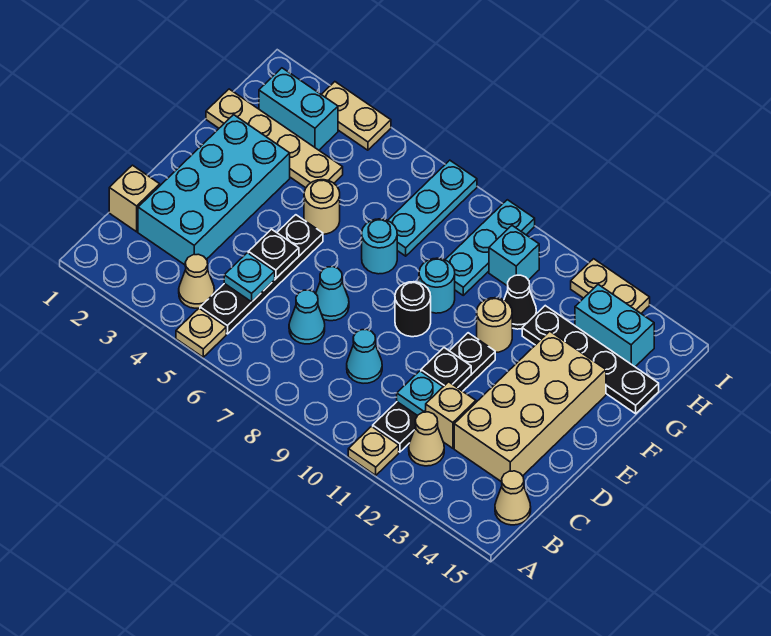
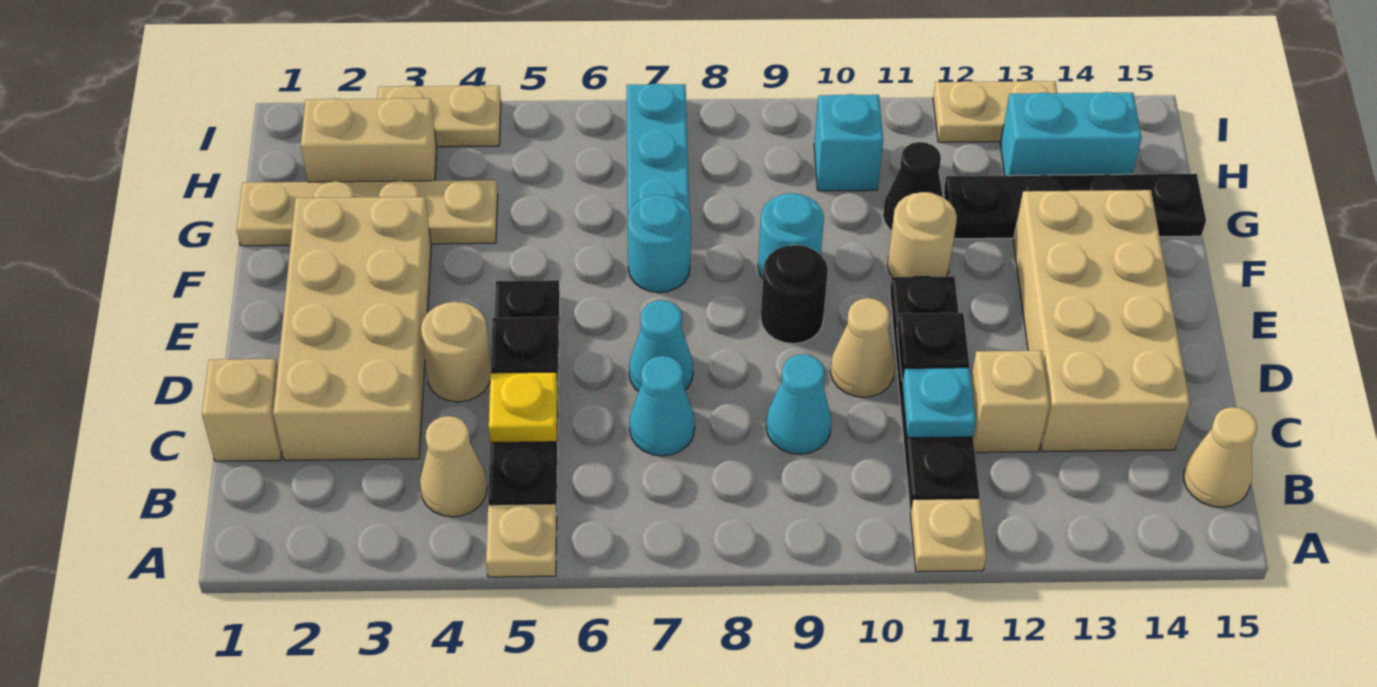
tan cone B12 level 1 -> tan cone D10 level 1
cyan brick C2:F3 level 1 -> tan brick C2:F3 level 1
cyan plate C5 level 2 -> yellow plate C5 level 2
tan round brick F5 level 1 -> tan round brick D4 level 1
cyan plate G9:I9 level 1 -> none
cyan brick H2:H3 level 1 -> tan brick H2:H3 level 1

